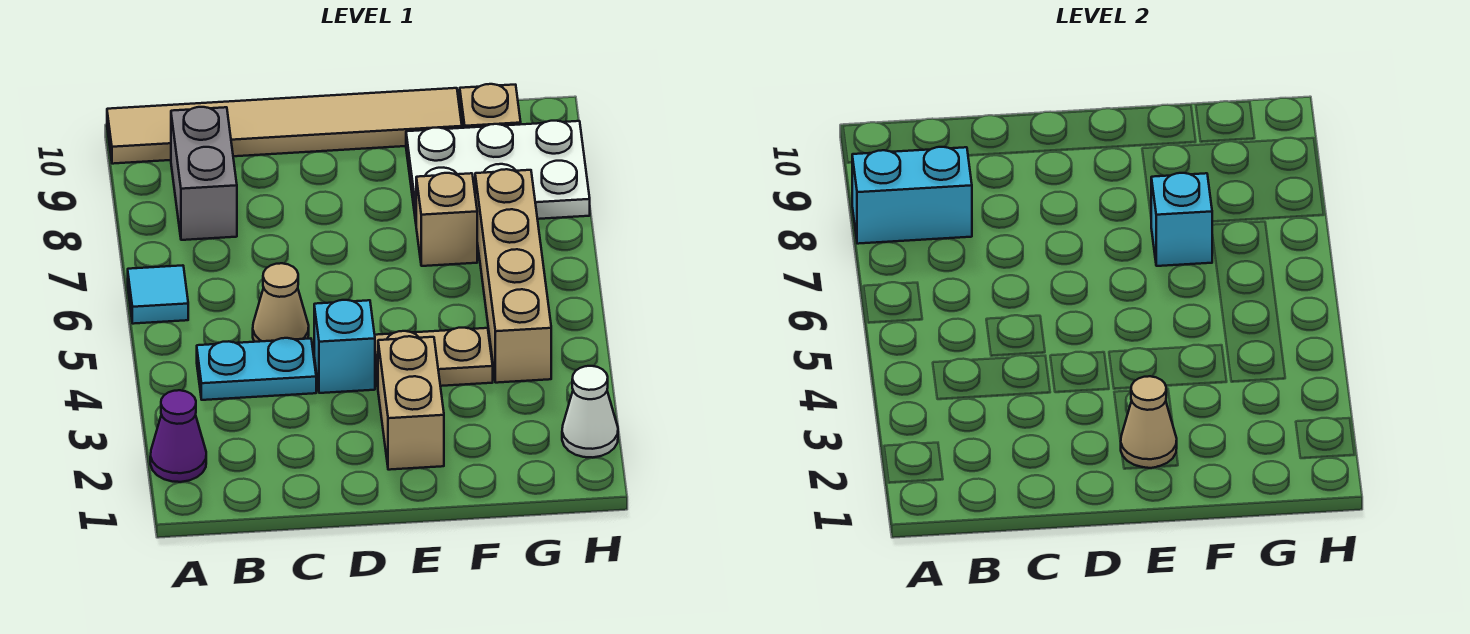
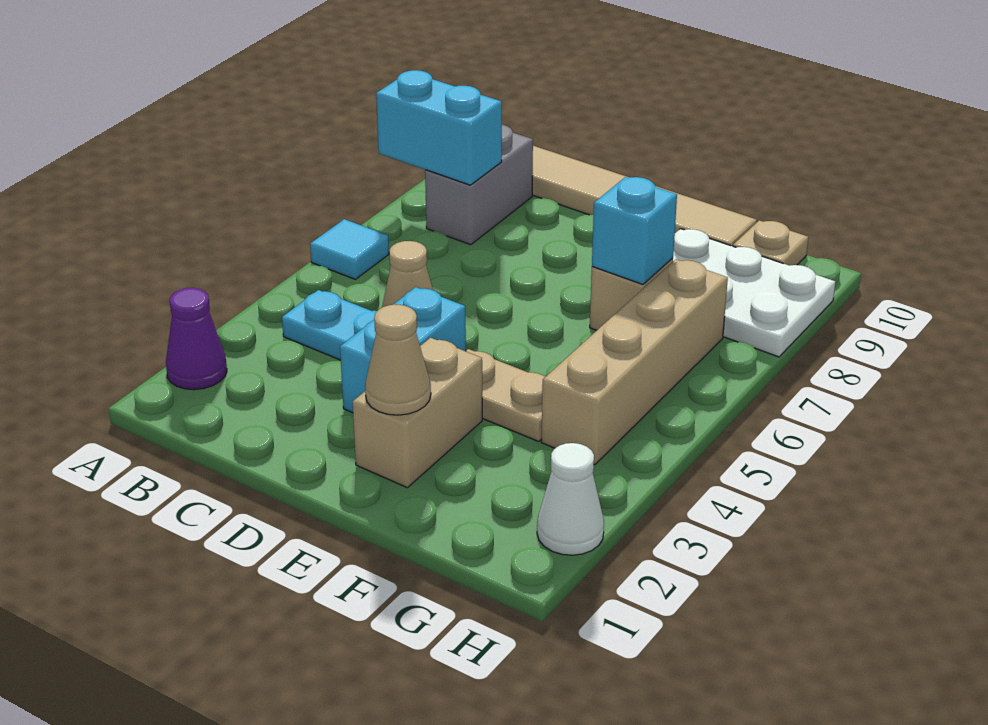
cyan brick D4 level 1 -> cyan brick D3:D4 level 1

